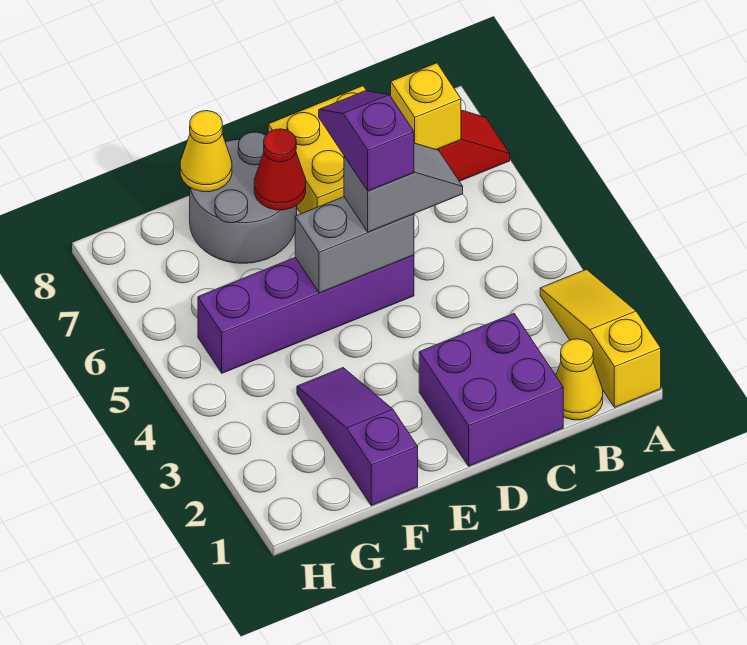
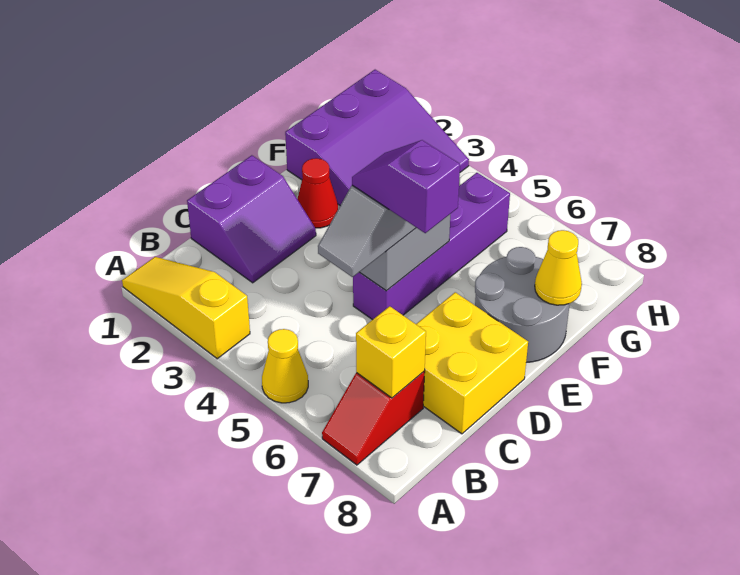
yellow slope A1:A3 level 1 top 1 -> yellow slope A1:A3 level 1 top 3
yellow cone B1 level 1 -> yellow cone A5 level 1
purple brick C1:D2 level 1 -> purple slope C1:D2 level 1 top 1
purple slope D5:D6 level 4 top 5 -> purple slope D5:D6 level 4 top 6
red cone E7 level 2 -> red cone E2 level 1
purple slope F1:F3 level 1 top 1 -> purple slope F1:H3 level 1 top 1

